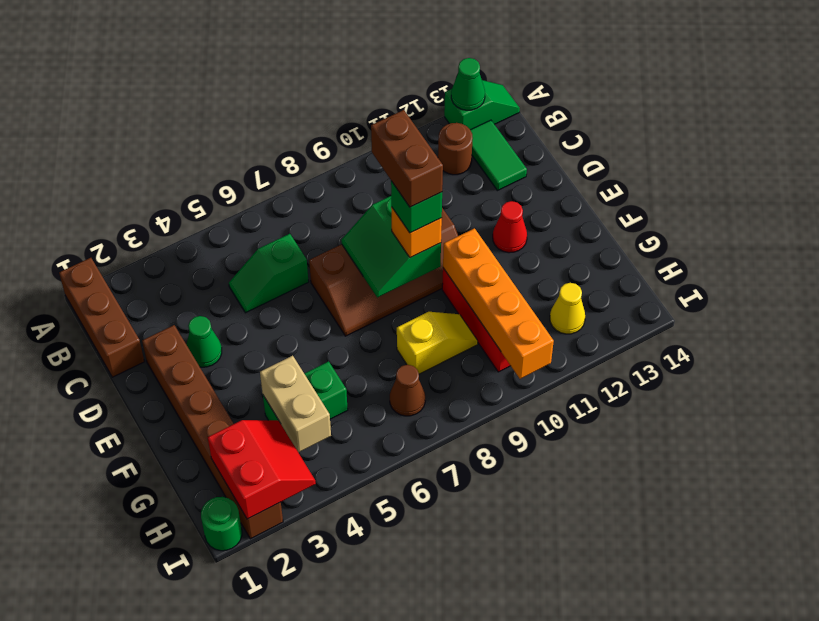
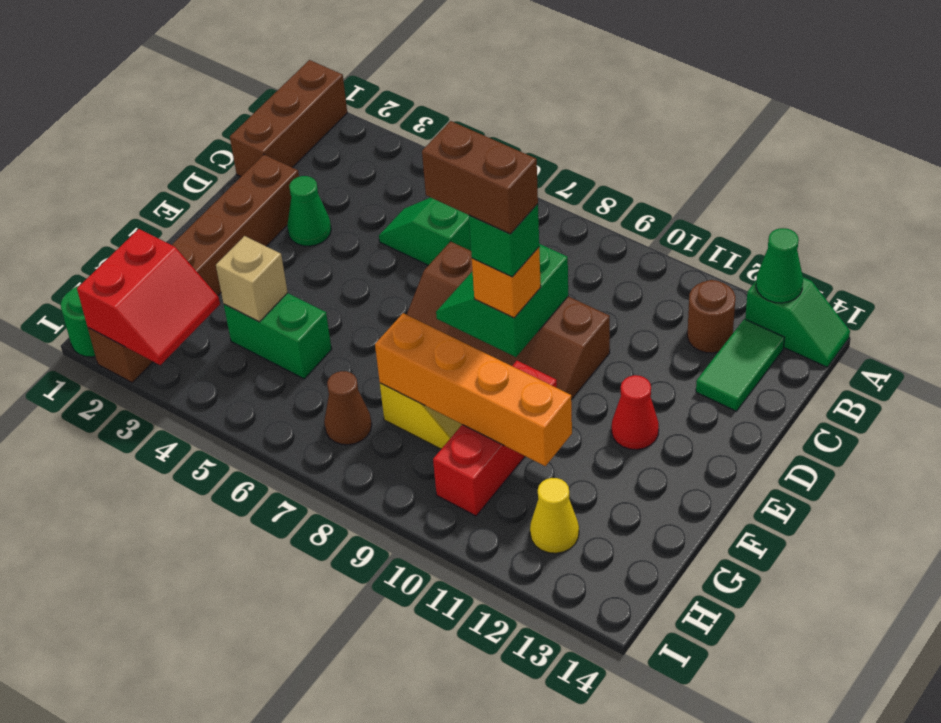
brown brick D9:E9 level 5 -> brown brick E8:E9 level 5
orange brick F10:I10 level 2 -> orange brick G8:G11 level 2
tan brick G4:H4 level 2 -> tan brick G4 level 2

